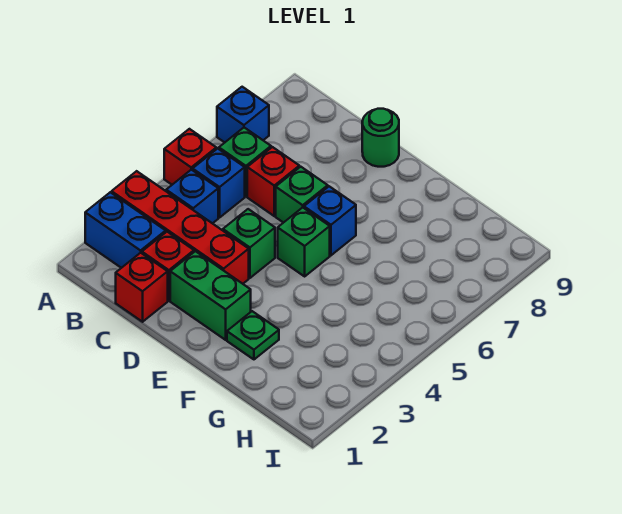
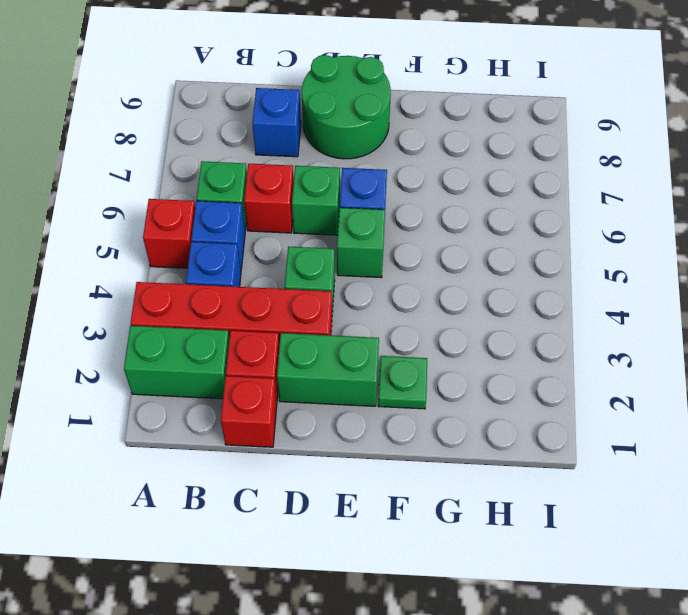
blue brick A2:B2 level 1 -> green brick A2:B2 level 1
blue brick A7 level 1 -> blue brick C8 level 1
green round brick D9 level 1 -> green round brick D8:E9 level 1

